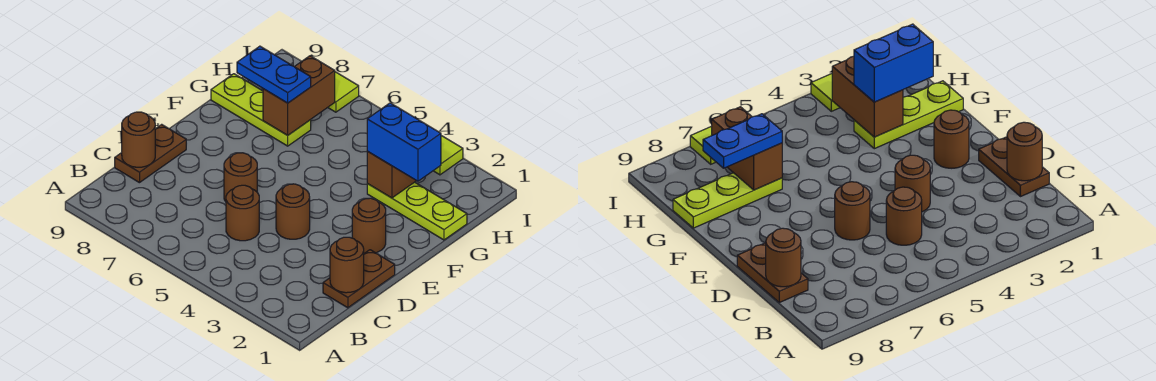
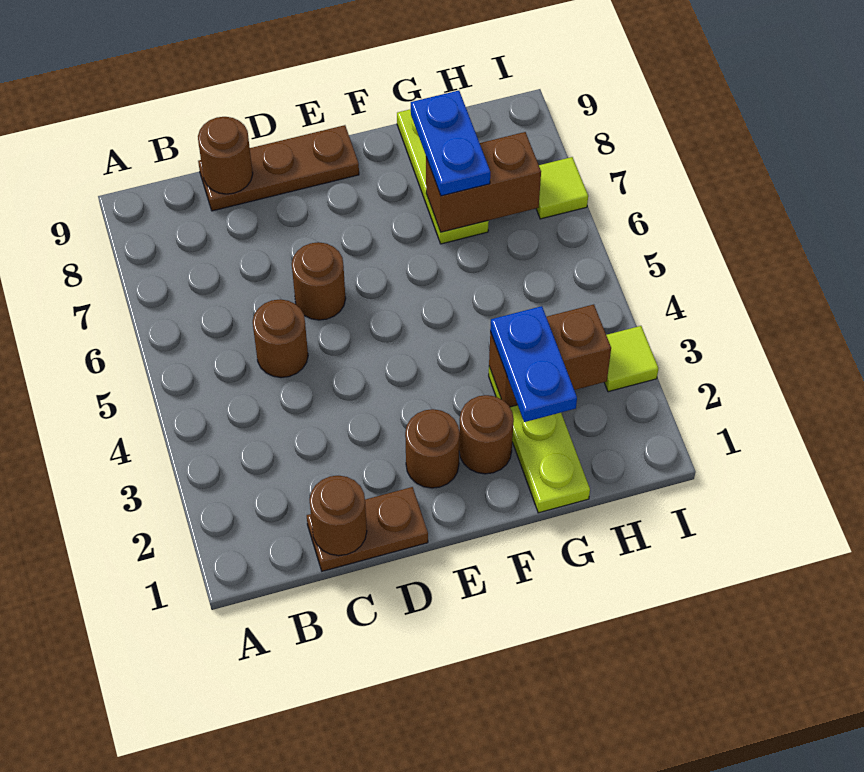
brown plate C9:D9 level 1 -> brown plate C9:E9 level 1
brown round brick D4 level 1 -> brown round brick F2 level 1
blue brick G2:G3 level 3 -> blue plate G2:G3 level 3

